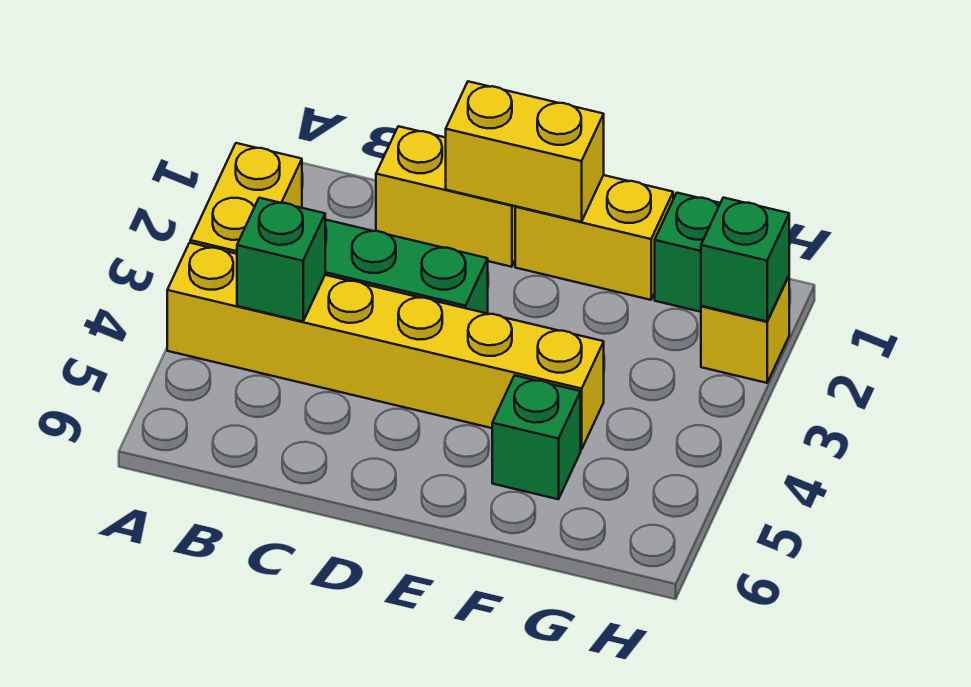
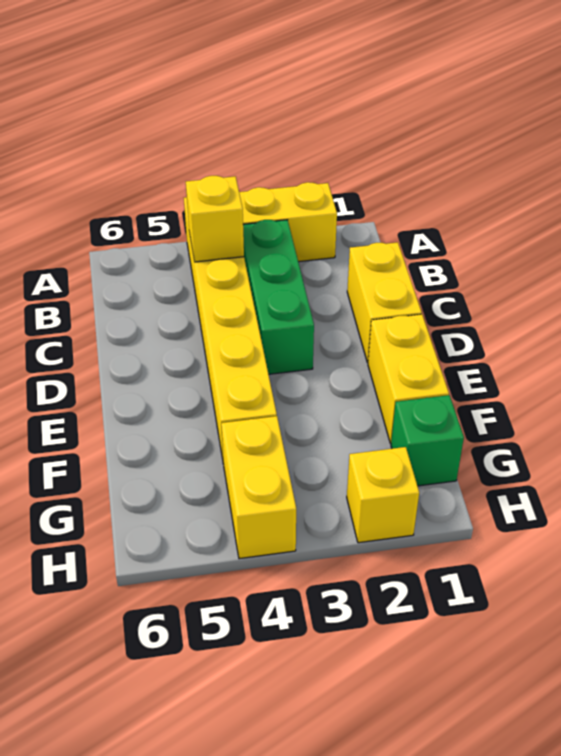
green brick B4 level 2 -> yellow brick B4 level 2
yellow brick D1:E1 level 2 -> yellow brick G4:H4 level 1
green brick F5 level 1 -> none
green brick H2 level 2 -> none

